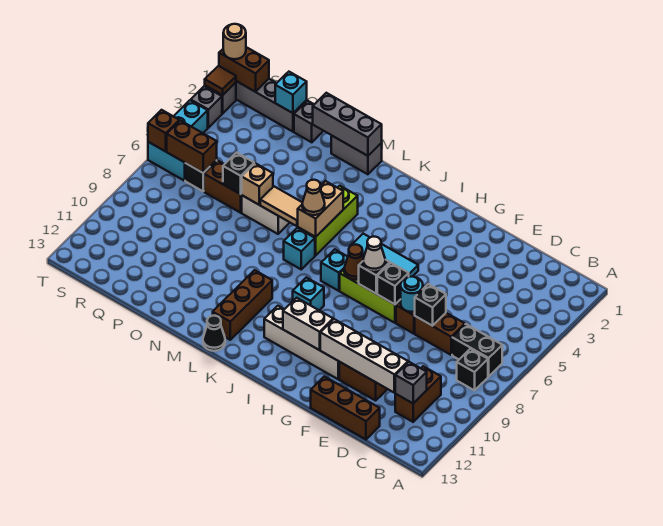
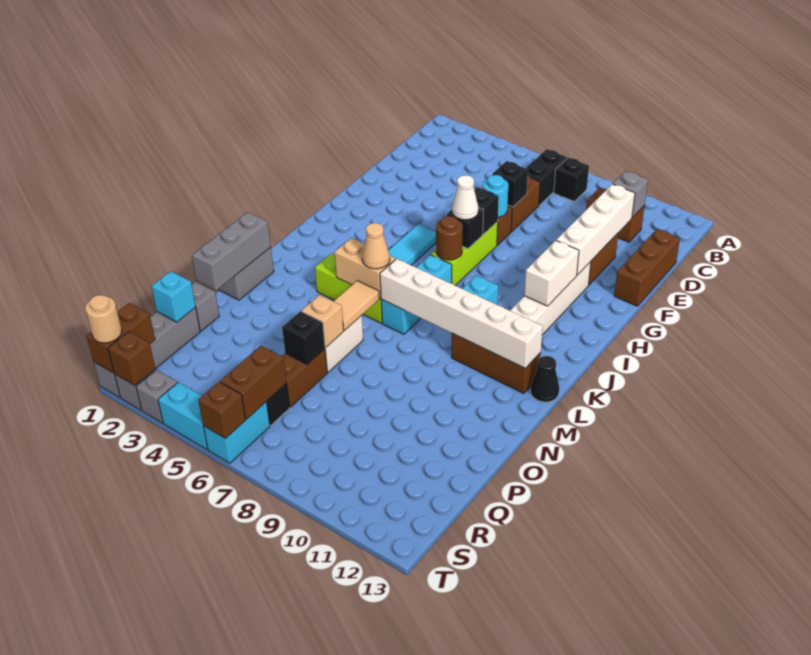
brown cone I7 level 2 -> brown round brick I7 level 2
none -> white brick L7:L12 level 2
brown tile T2 level 2 -> brown brick T2 level 2

